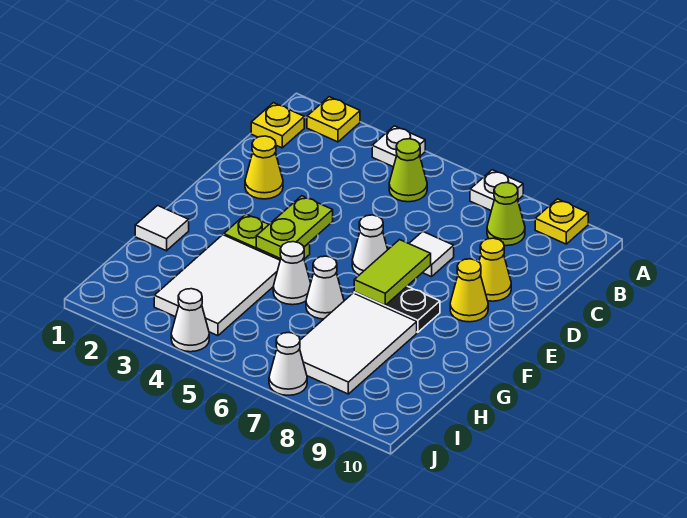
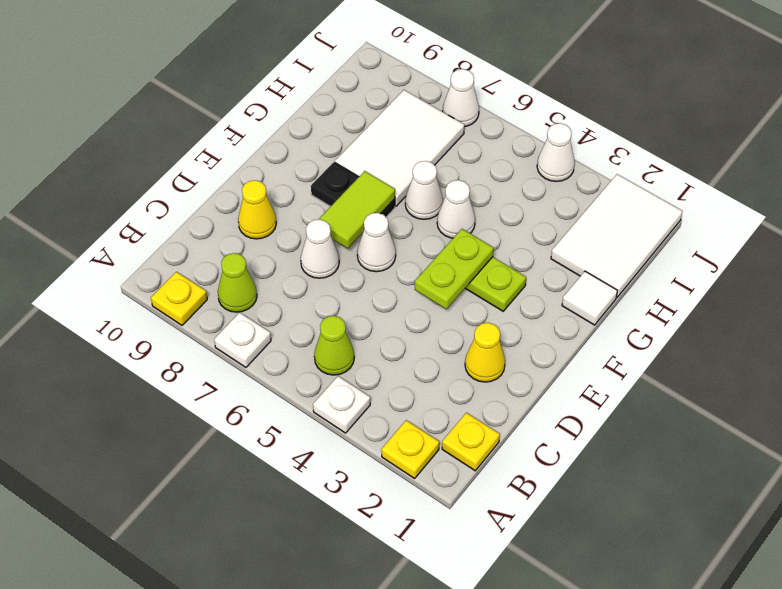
white tile D7 level 1 -> white cone D7 level 1
yellow cone E9 level 1 -> none
white tile G3:I4 level 1 -> white tile H1:J2 level 1

